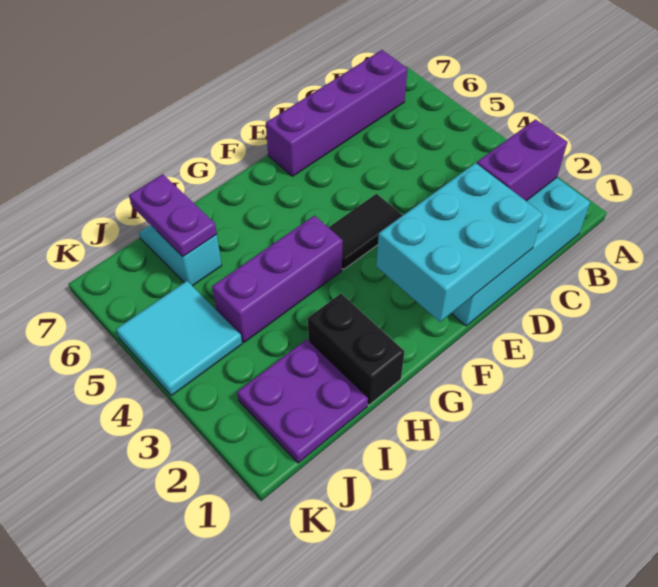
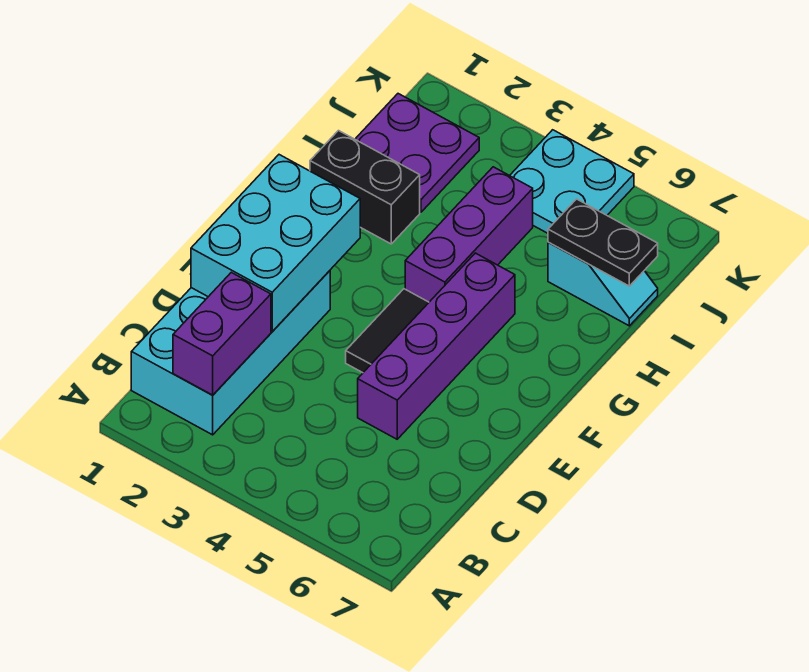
purple brick B7:E7 level 1 -> purple brick D5:G5 level 1
purple plate I6:I7 level 2 -> black plate I6:I7 level 2
cyan tile J4:K5 level 1 -> cyan plate J4:K5 level 1

